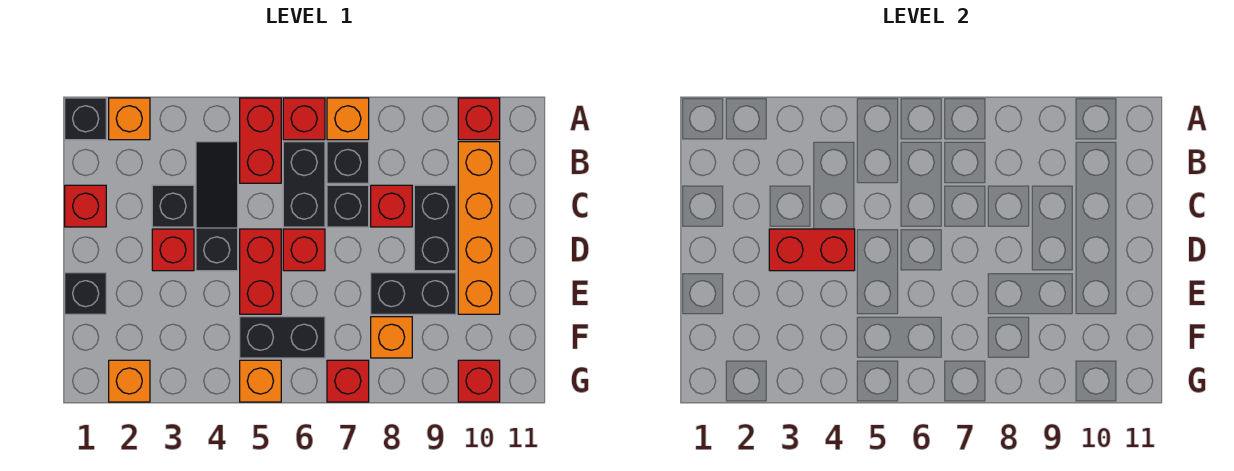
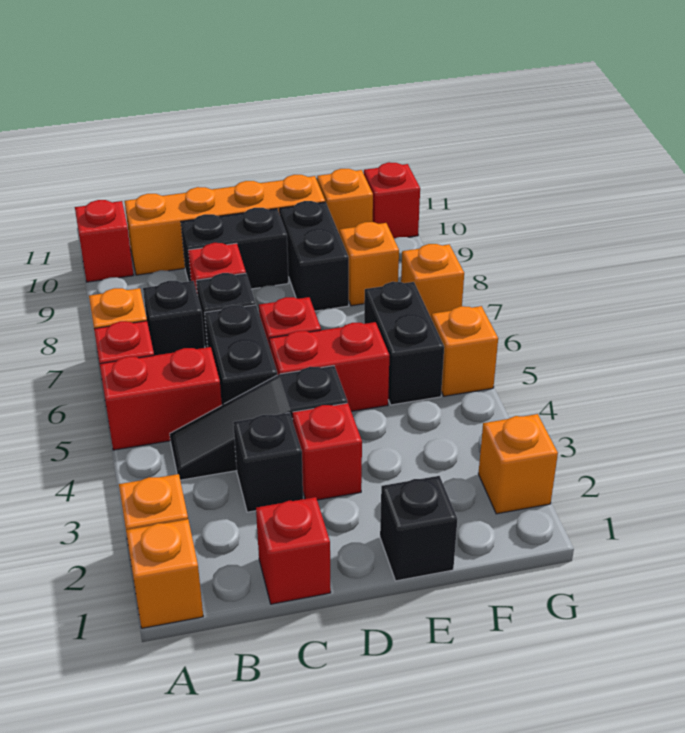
black brick A1 level 1 -> orange brick A1 level 1
black brick B6:C6 level 1 -> black brick C5:C6 level 1
red brick D3:D4 level 2 -> none
none -> orange brick F10 level 1
red brick G7 level 1 -> orange brick G7 level 1

